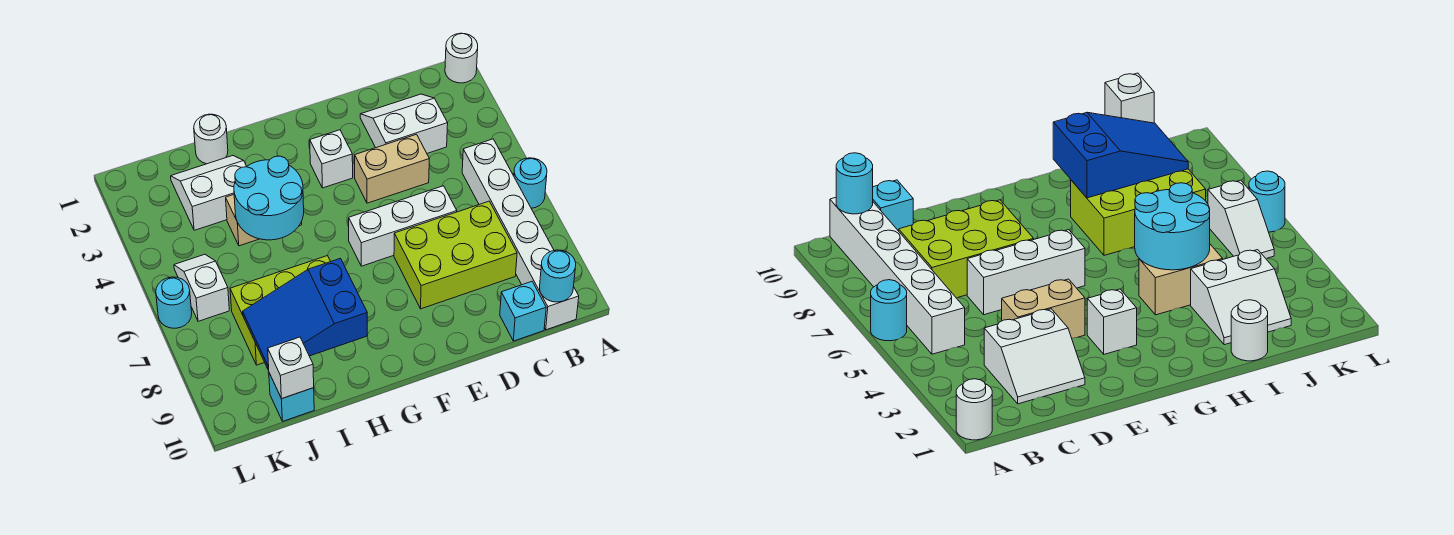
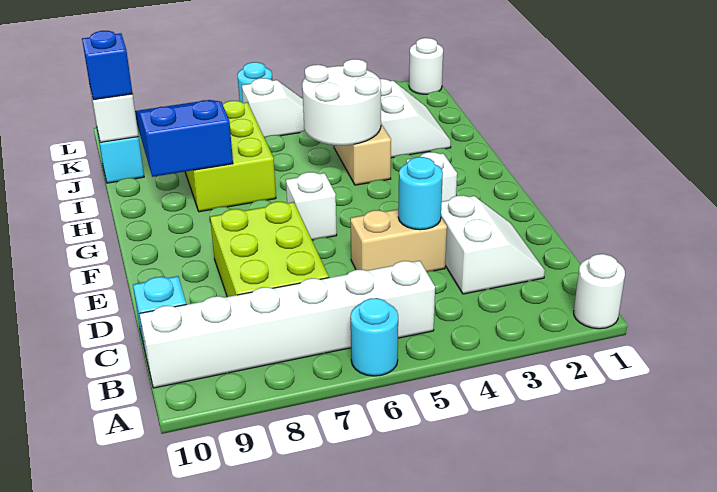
cyan round brick B10 level 2 -> cyan round brick D4 level 2
tan brick D4:E4 level 1 -> tan brick D4:D5 level 1
white brick D6:F6 level 1 -> white brick F6 level 1
cyan round brick H4:I5 level 2 -> white round brick H4:I5 level 2
white round brick I1 level 1 -> white round brick L1 level 1
none -> blue brick J10 level 3

